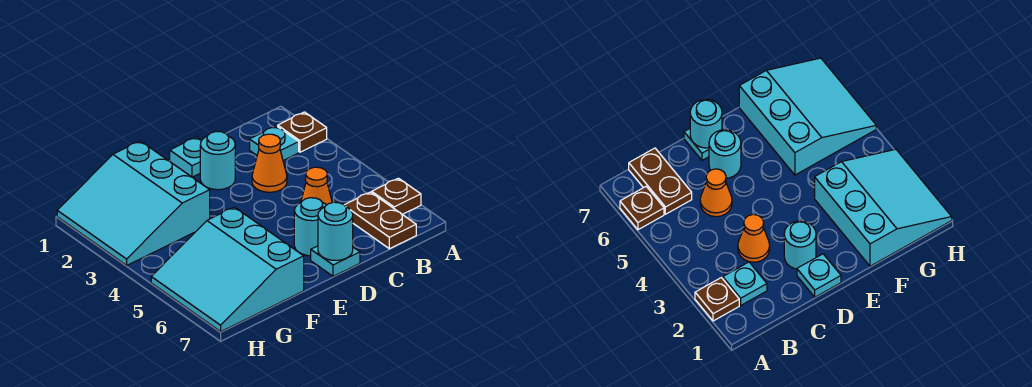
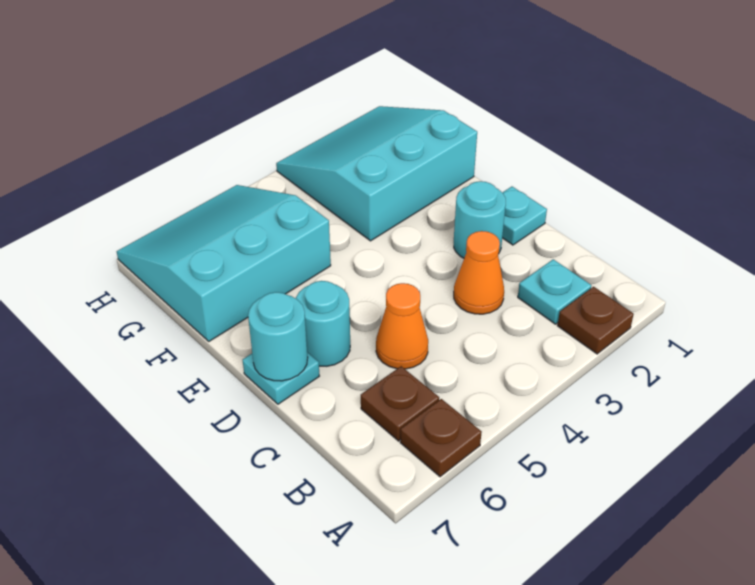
brown plate B6:B7 level 1 -> brown plate B6 level 1

